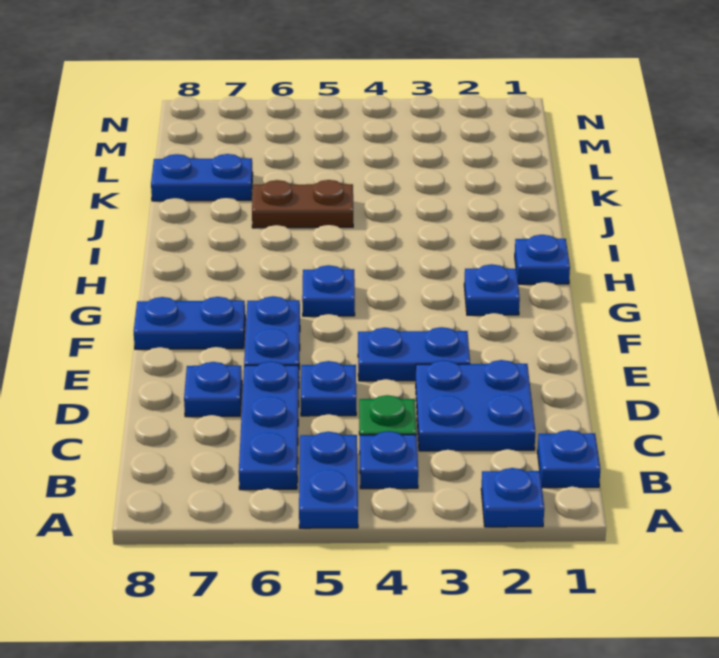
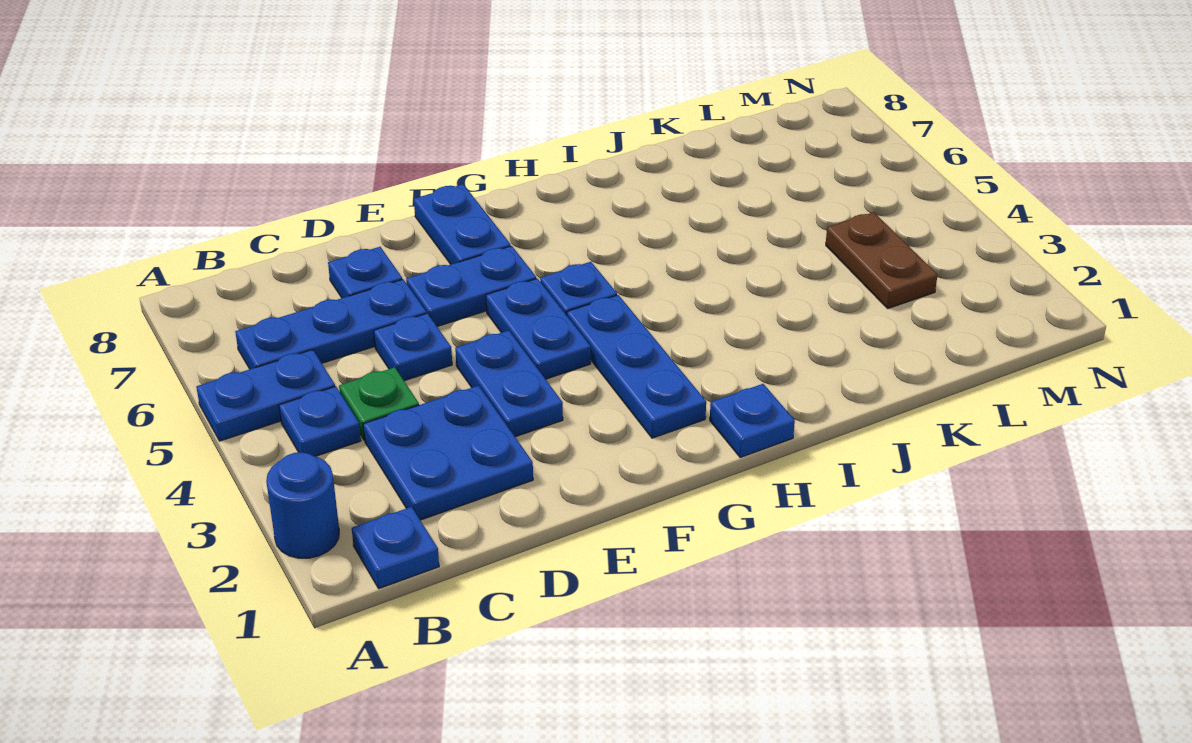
blue plate A2 level 1 -> blue round brick A2 level 1
blue plate G2 level 1 -> blue plate G2:G4 level 1
brown plate J5:J6 level 1 -> brown plate L3:L4 level 1
blue plate K7:K8 level 1 -> blue plate F4:F5 level 1

